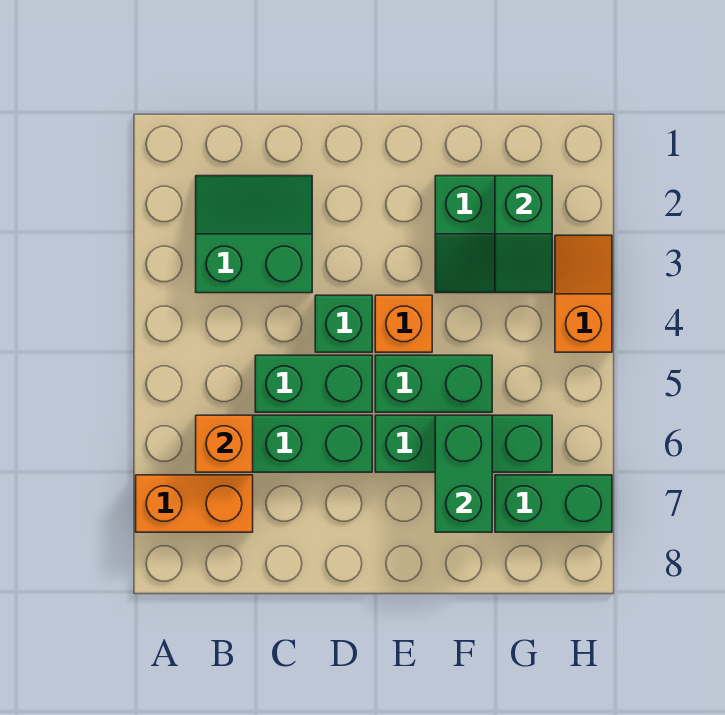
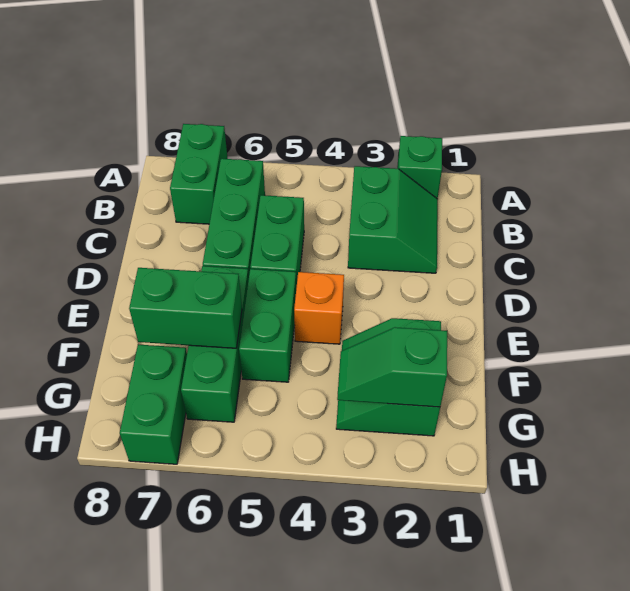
orange brick A7:B7 level 1 -> green brick A7:B7 level 1
orange brick B6 level 2 -> none
green brick D4 level 1 -> green brick A2 level 1
orange slope H3:H4 level 1 top 4 -> none

